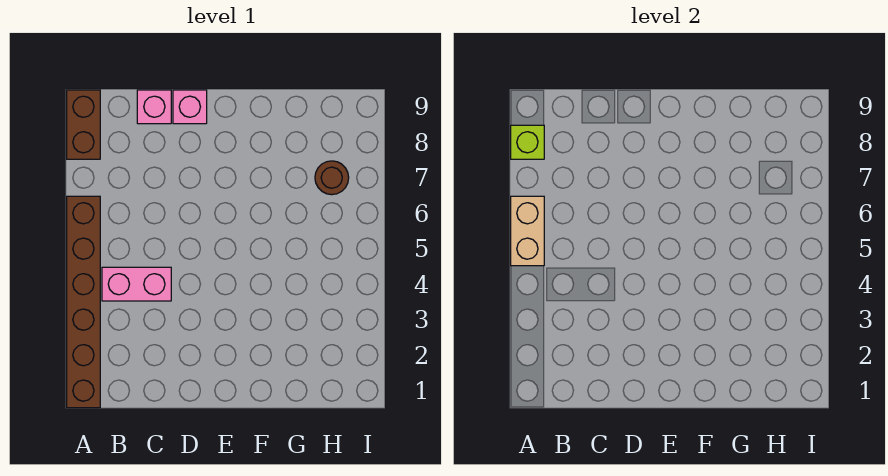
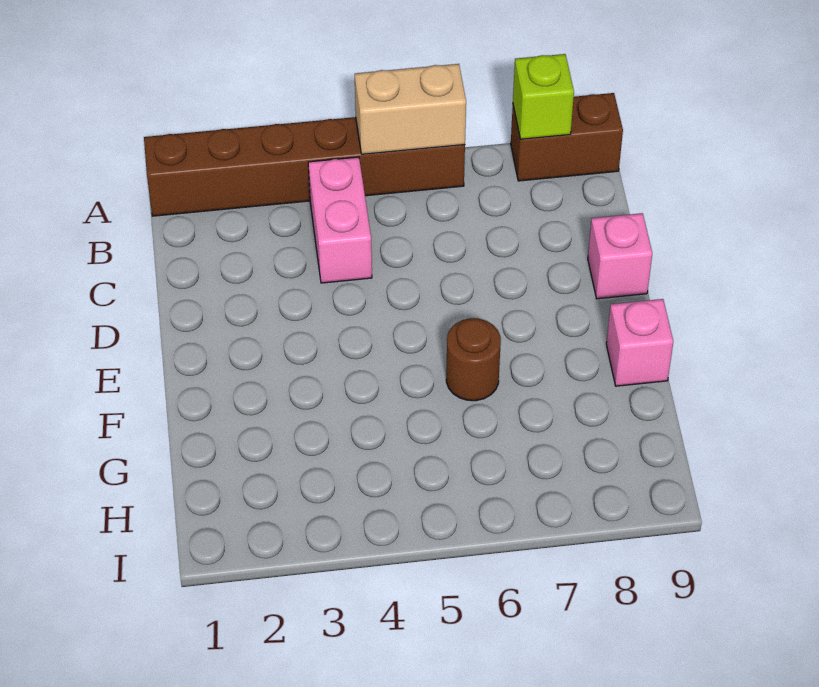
pink brick C9 level 1 -> pink brick F9 level 1
brown round brick H7 level 1 -> brown round brick F6 level 1

